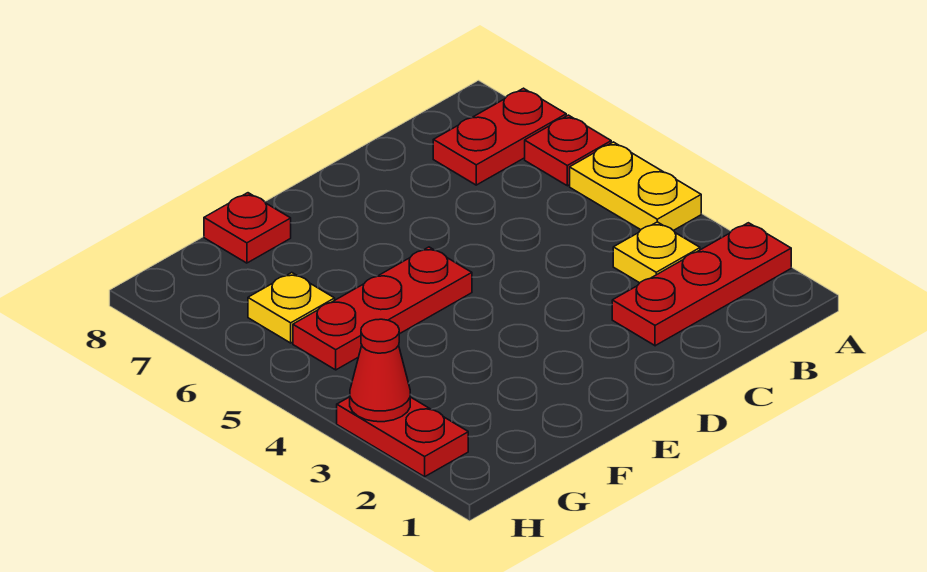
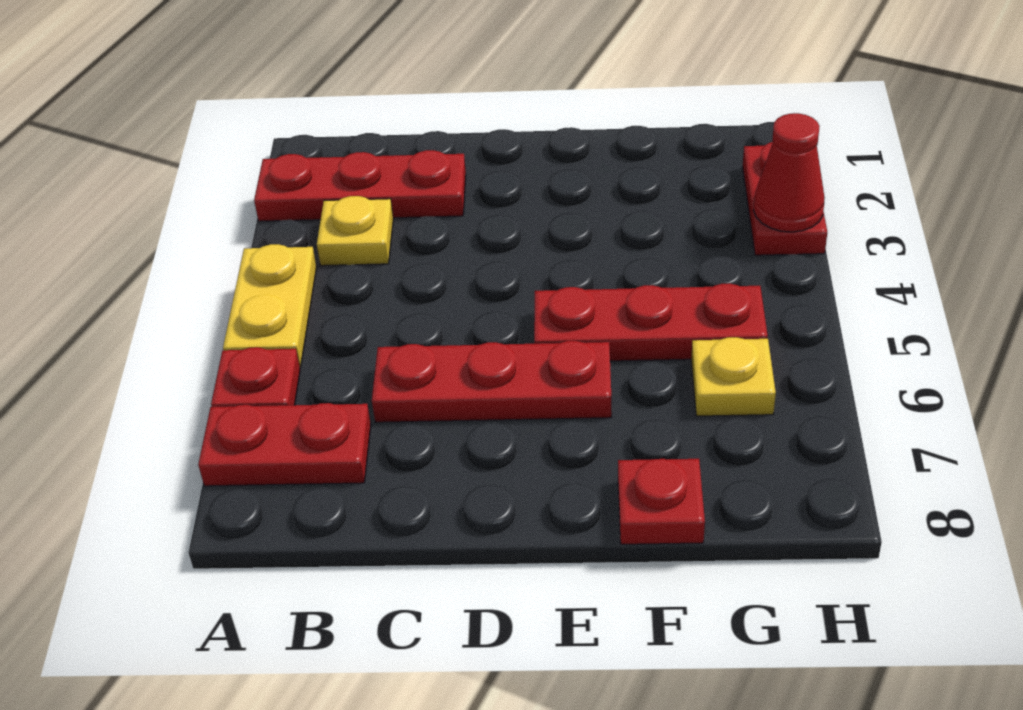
none -> red plate C6:E6 level 1

